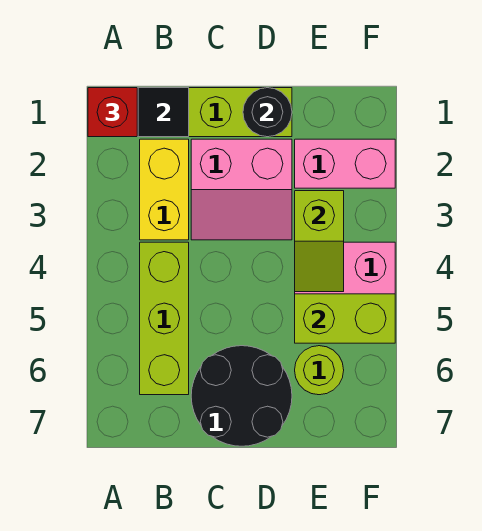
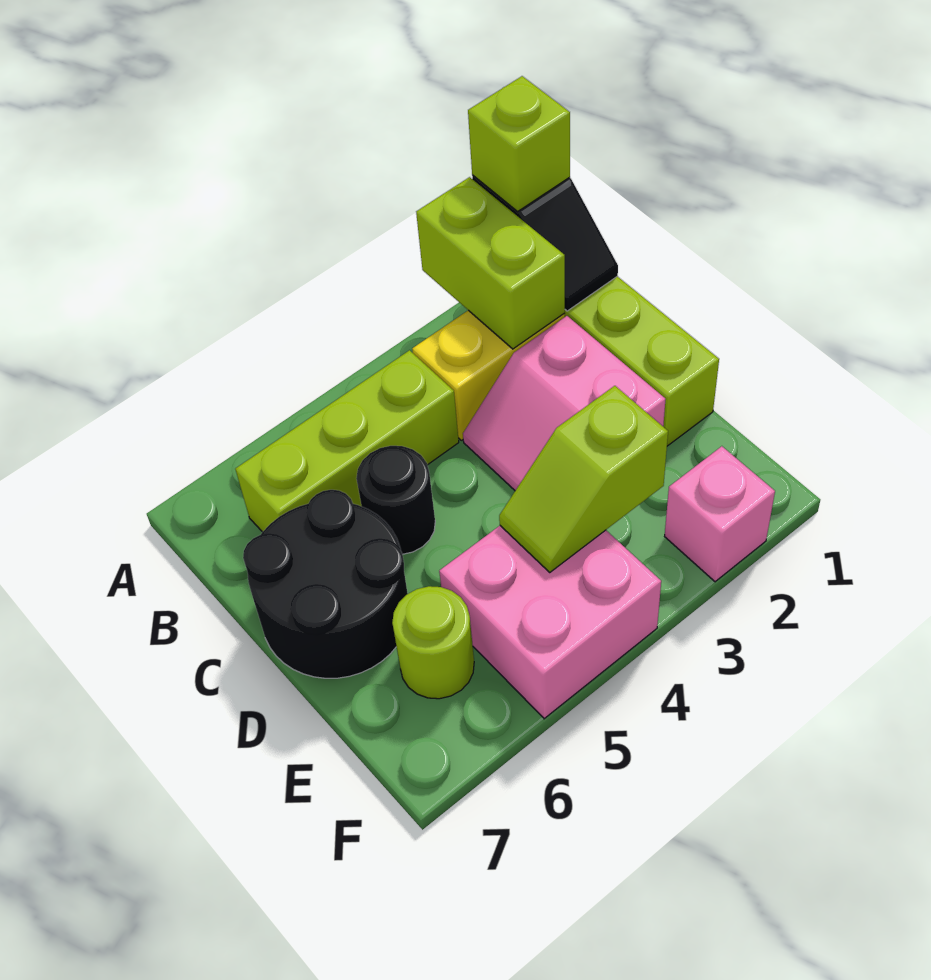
red brick A1 level 3 -> lime brick A1 level 3
black round brick D1 level 2 -> black round brick C5 level 1
pink brick E2:F2 level 1 -> pink brick F2 level 1
lime brick E5:F5 level 2 -> lime brick A2:B2 level 2

